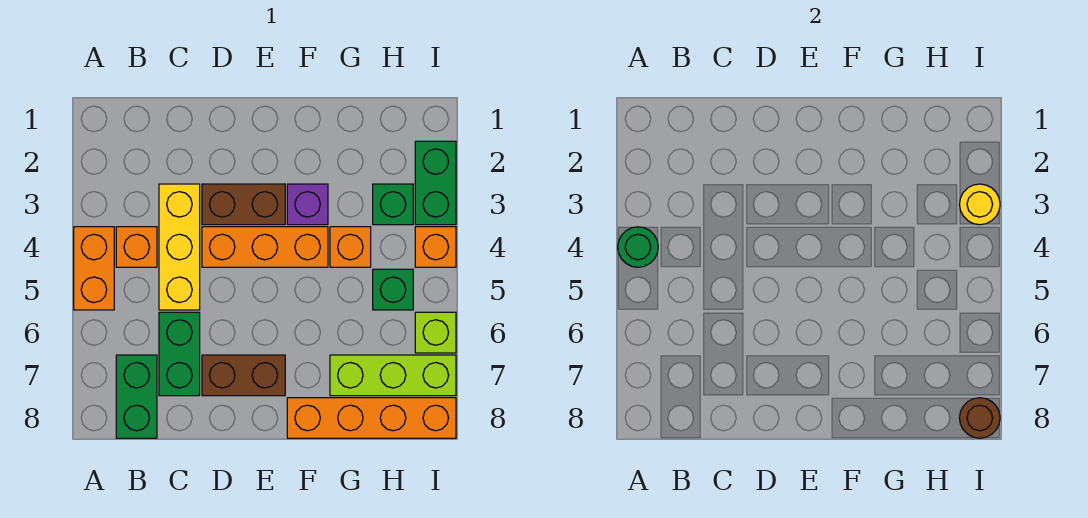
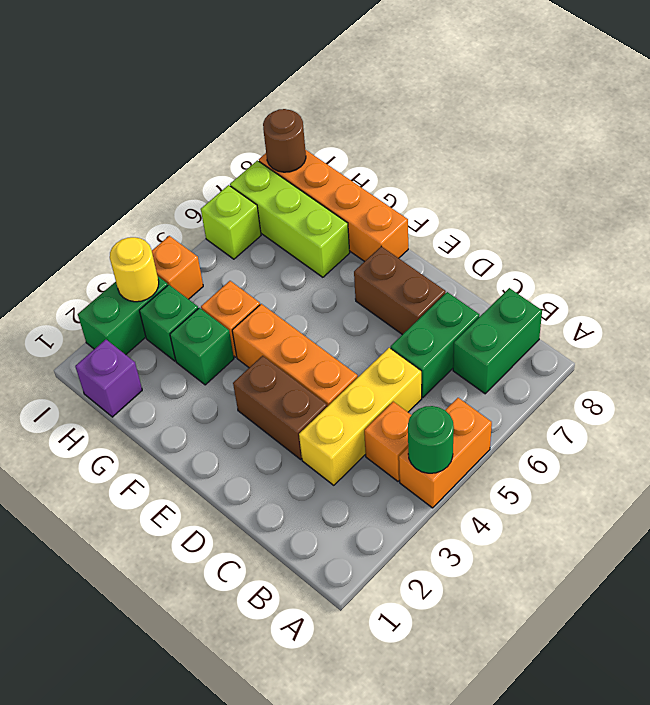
purple brick F3 level 1 -> purple brick H1 level 1
green brick H5 level 1 -> green brick G3 level 1

